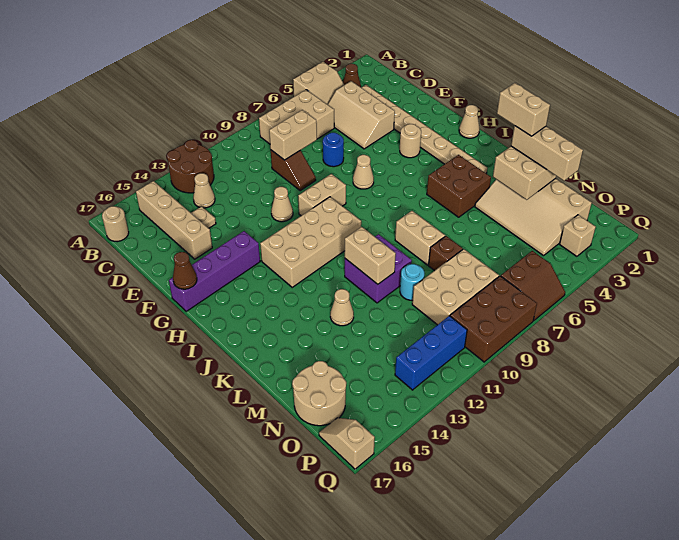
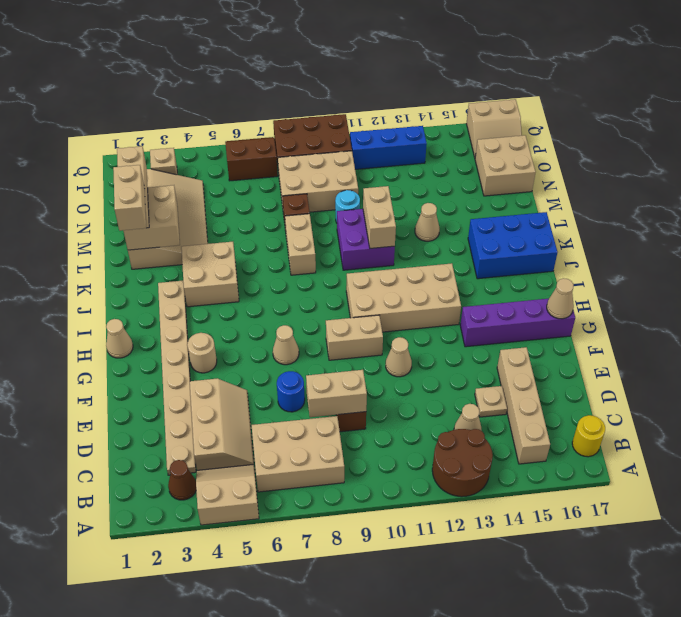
tan round brick B17 level 1 -> yellow round brick B17 level 1
brown cone G17 level 2 -> tan cone G17 level 2
brown brick J4:K5 level 1 -> tan brick J4:K5 level 1
none -> blue brick J15:K17 level 1
tan round brick N16:O17 level 1 -> tan brick N16:O17 level 1
tan slope P17:Q17 level 1 top Q -> tan slope P16:Q17 level 1 top Q

